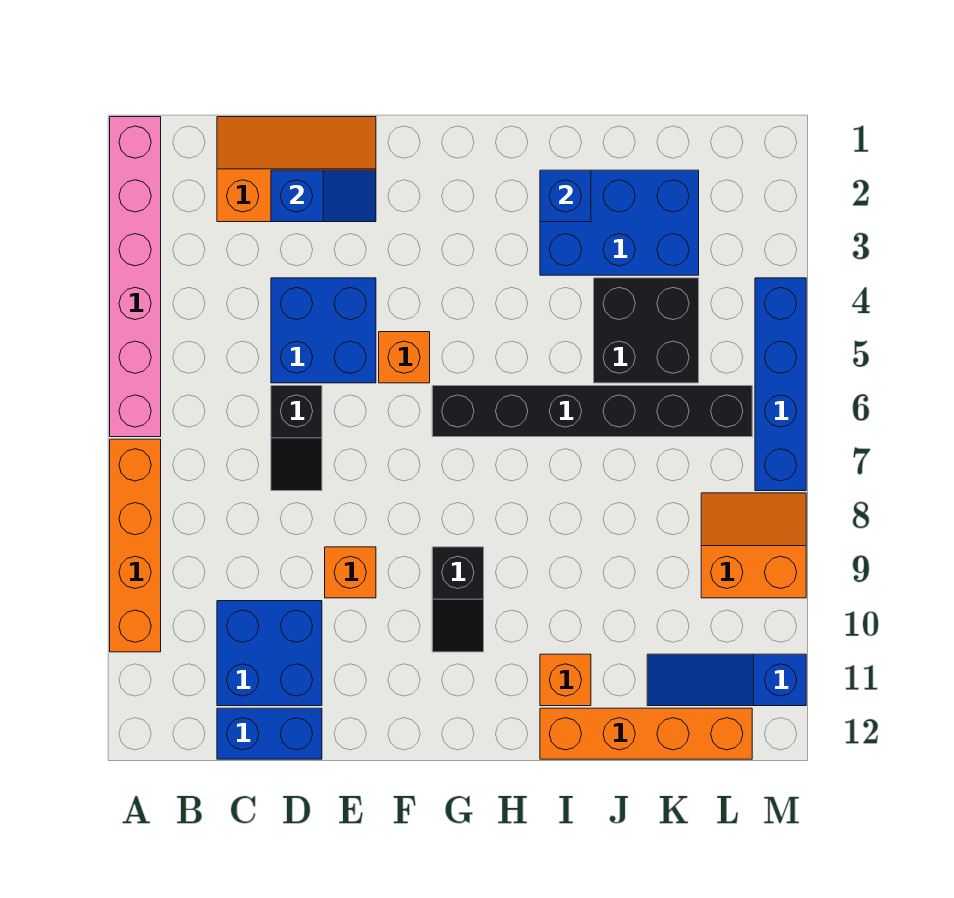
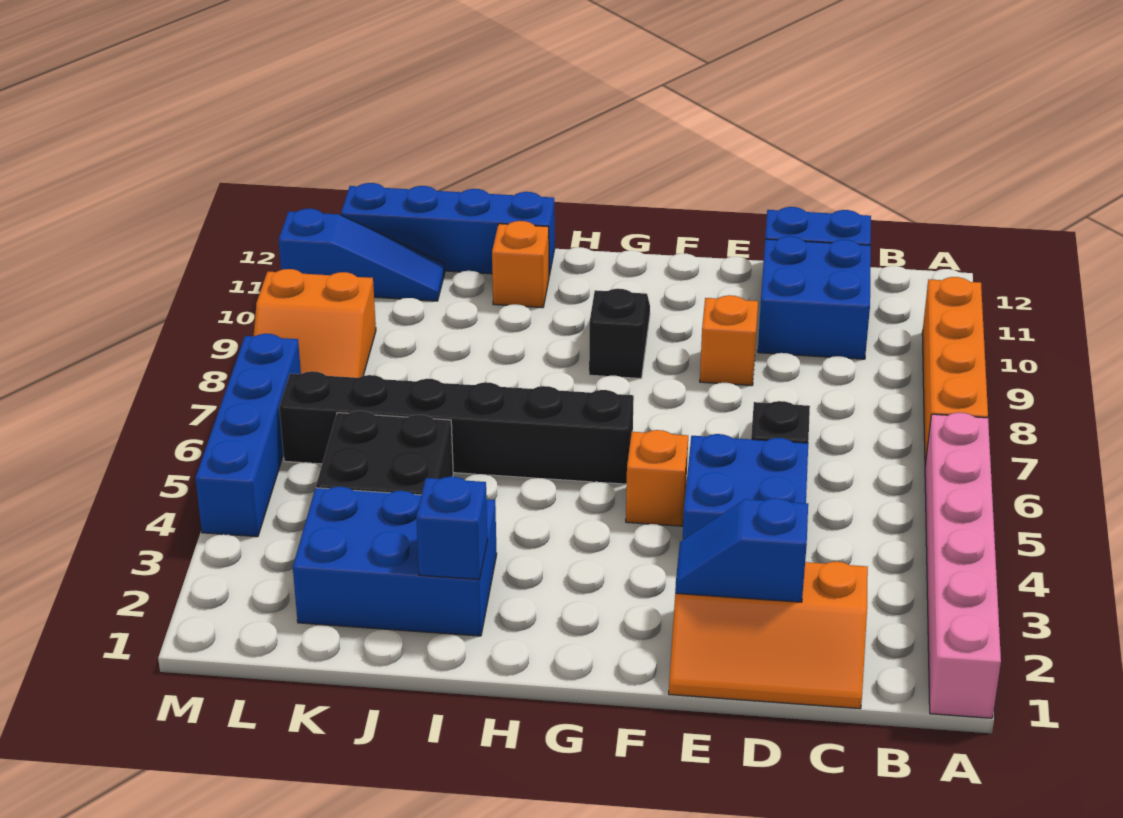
orange brick I12:L12 level 1 -> blue brick I12:L12 level 1

